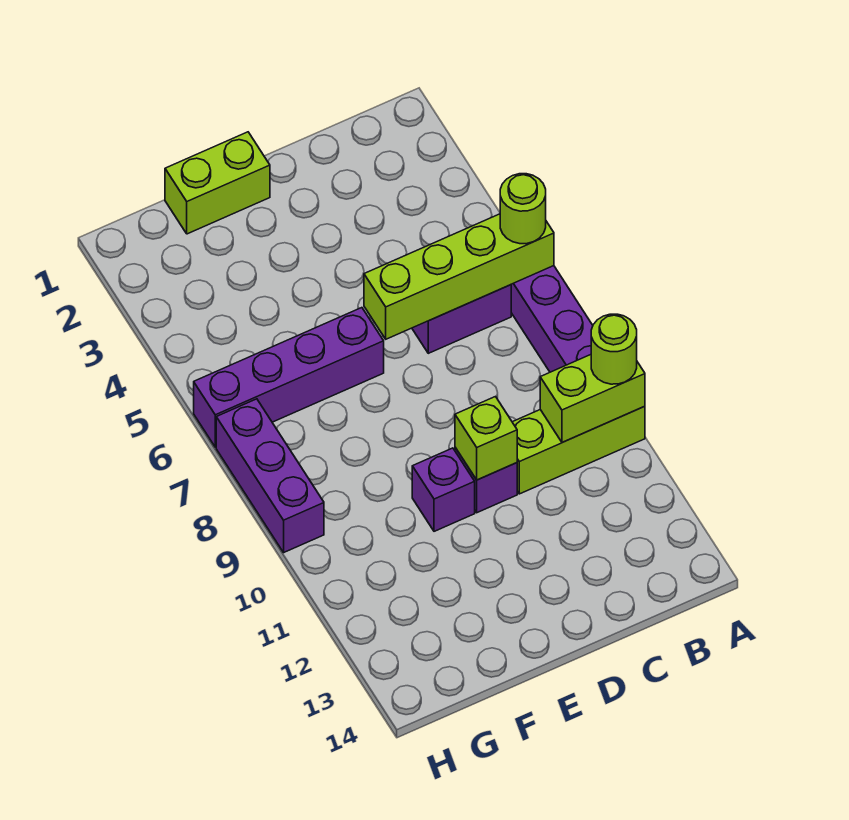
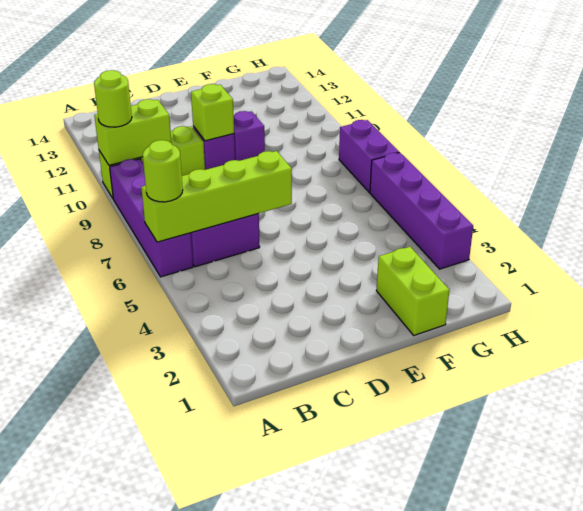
lime brick E1:F1 level 1 -> lime brick F1:F2 level 1
purple brick E6:H6 level 1 -> purple brick H3:H6 level 1
purple brick H7:H9 level 1 -> purple brick H7:H8 level 1

